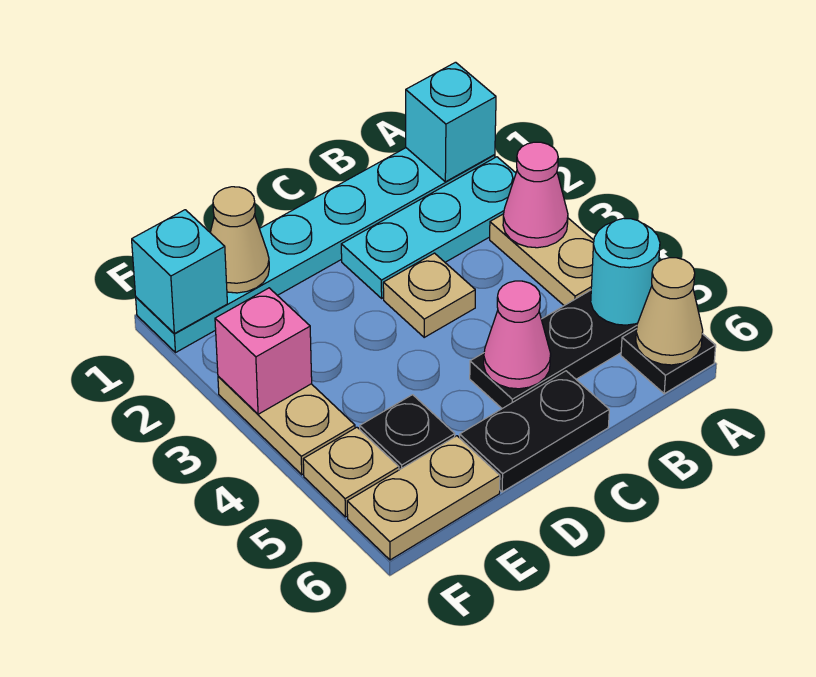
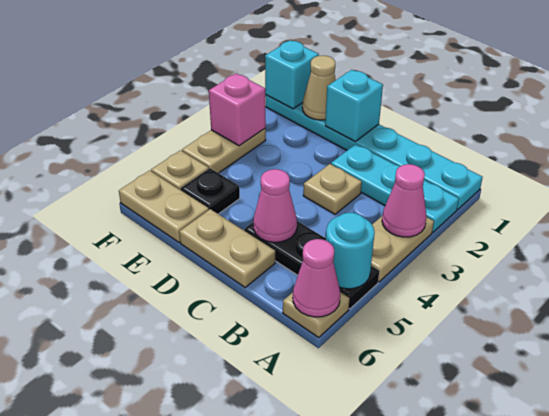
cyan brick A1 level 2 -> cyan brick D1 level 2
black plate A6 level 1 -> tan plate A6 level 1
tan cone A6 level 2 -> pink cone A6 level 2
black plate C6:D6 level 1 -> tan plate C6:D6 level 1

